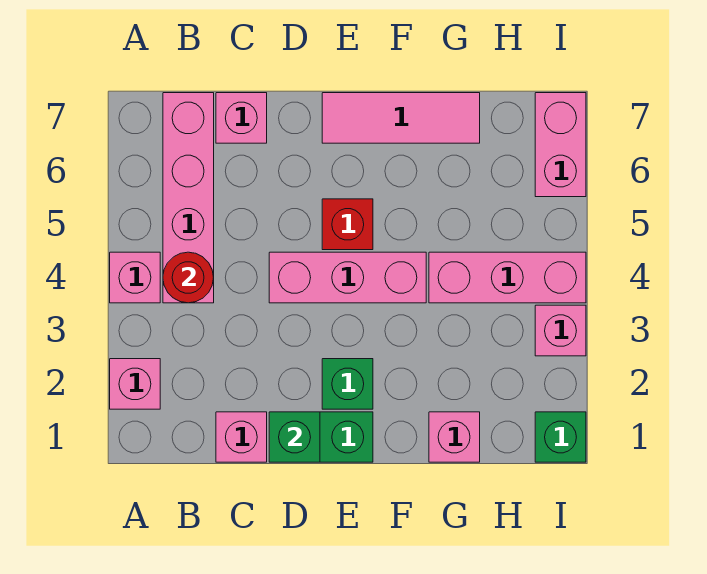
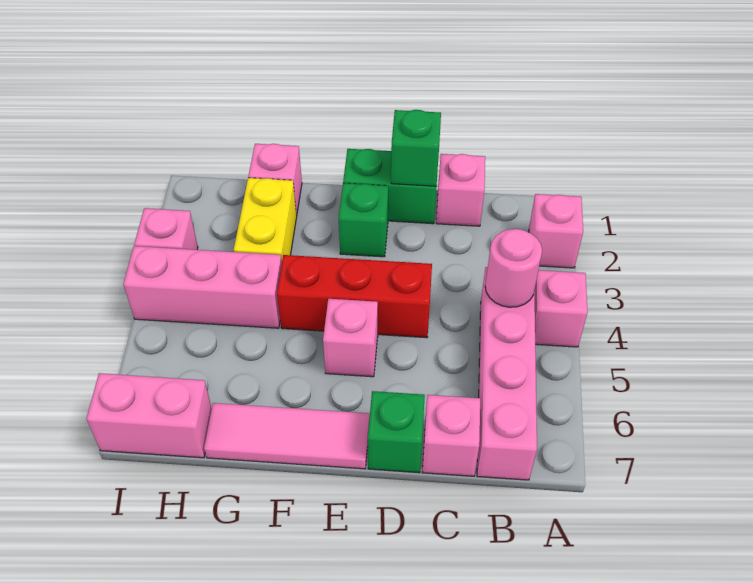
red round brick B4 level 2 -> pink round brick B4 level 2
pink brick D4:F4 level 1 -> red brick D4:F4 level 1
red brick E5 level 1 -> pink brick E5 level 1
none -> yellow brick G2:G3 level 1
green brick I1 level 1 -> green brick D7 level 1
pink brick I6:I7 level 1 -> pink brick H7:I7 level 1

